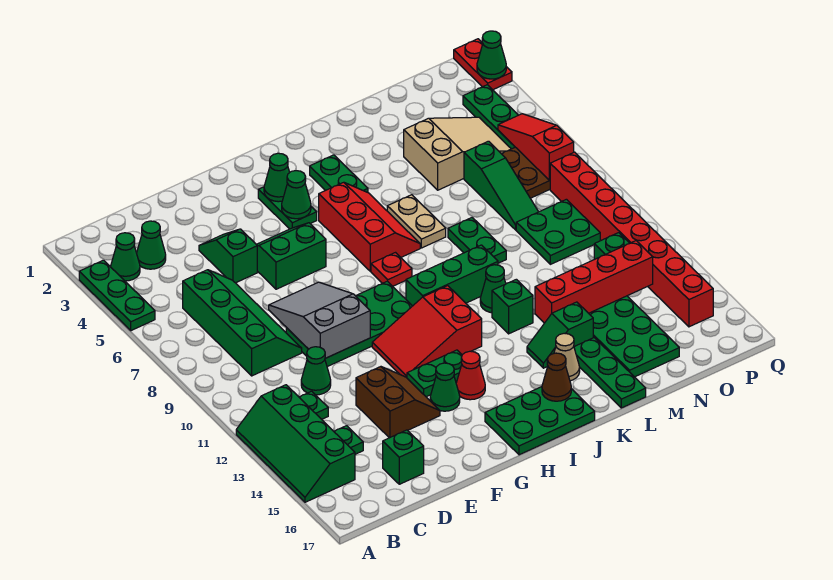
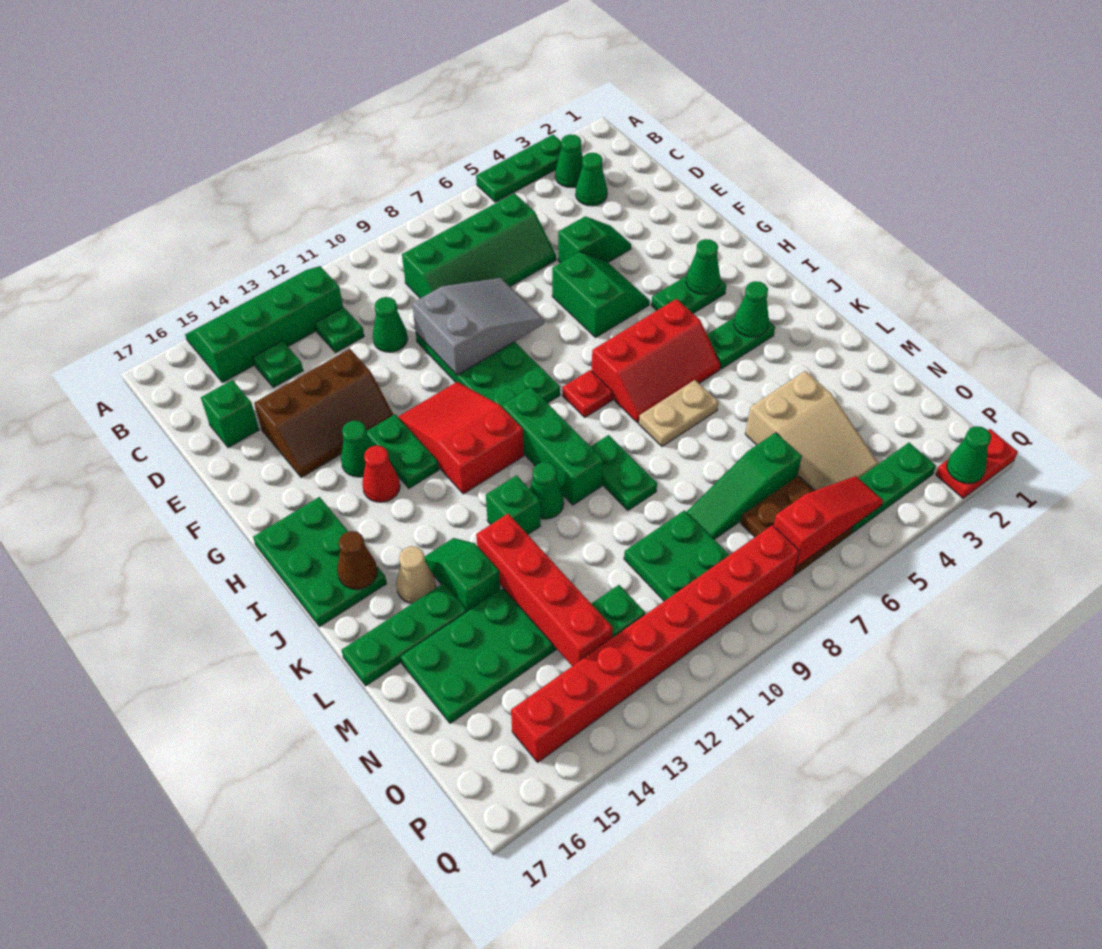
brown slope E13:F14 level 1 top E -> brown slope E13:F15 level 1 top E
green cone H4 level 2 -> green cone J3 level 2
green plate L8:L9 level 1 -> green plate K9:L9 level 1

